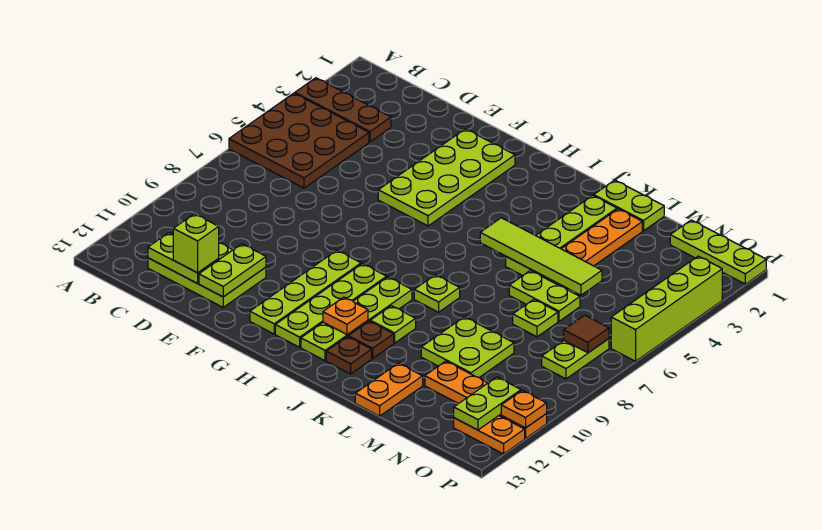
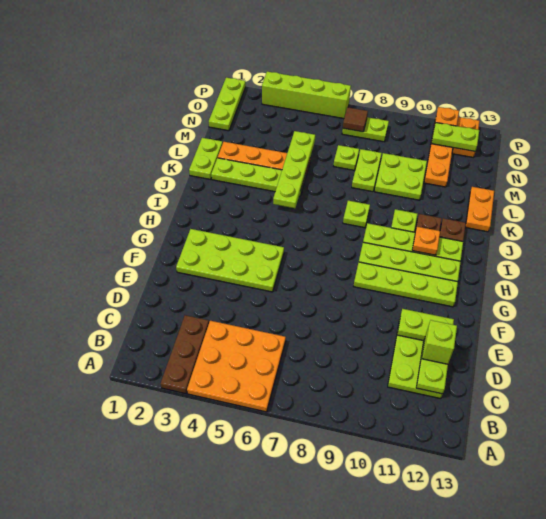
brown plate A4:C6 level 1 -> orange plate A4:C6 level 1
lime tile J5:M5 level 2 -> lime plate J5:M5 level 2
lime plate L6:M6 level 1 -> lime plate L8:M8 level 1
orange plate L12:L13 level 1 -> orange plate K13:L13 level 1

